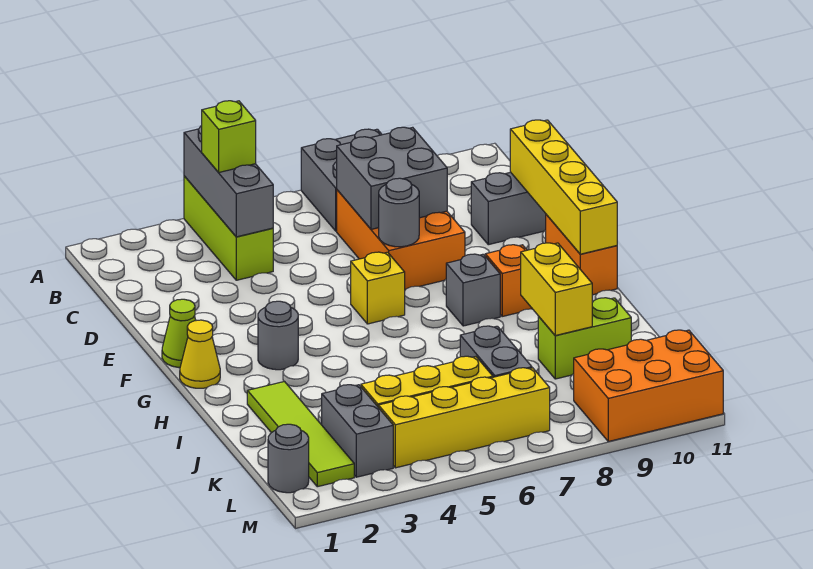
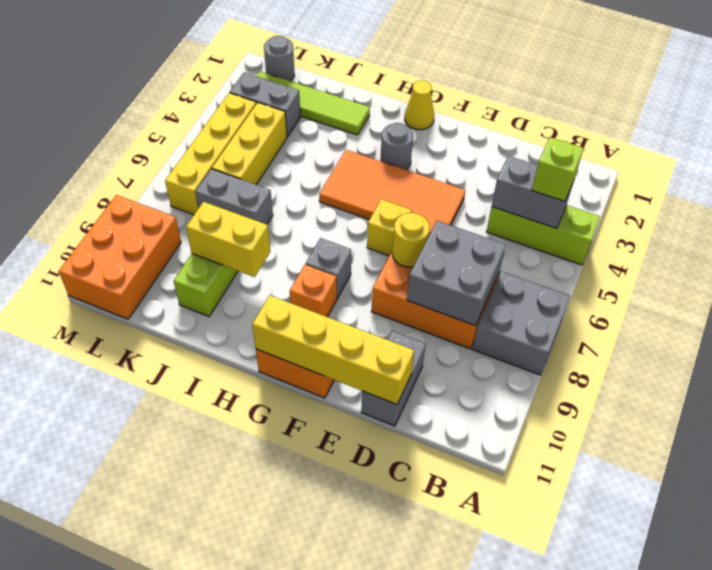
grey brick A4:C4 level 2 -> grey brick B4:C4 level 2
none -> orange tile E4:H5 level 1
grey round brick E7 level 2 -> yellow round brick E7 level 2
lime cone F1 level 1 -> none

